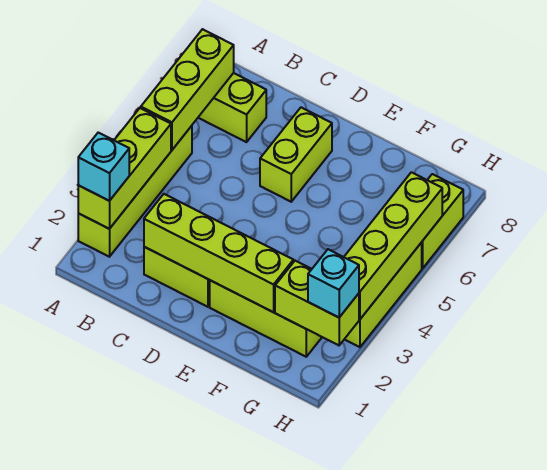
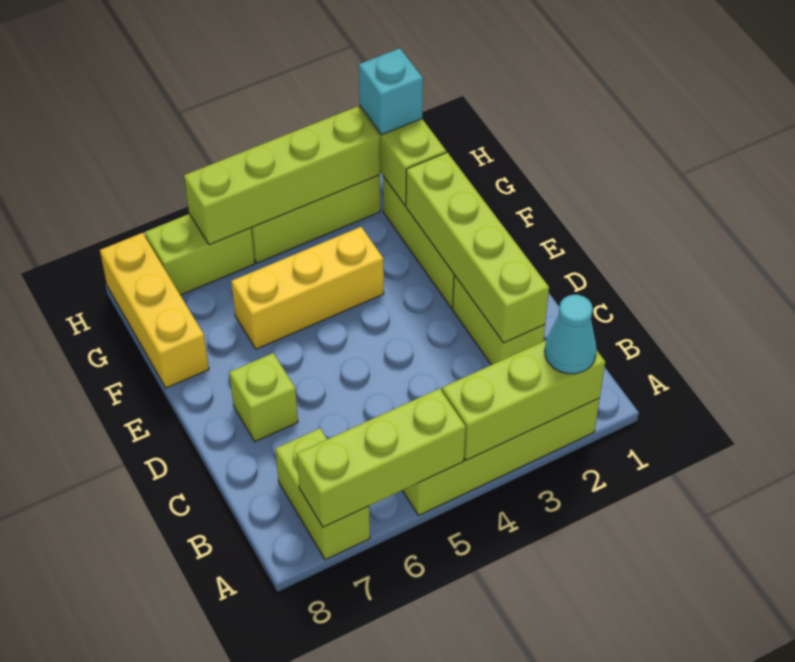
cyan brick A2 level 3 -> cyan cone A2 level 3
lime brick D6:D7 level 1 -> lime brick D7 level 1
none -> yellow brick F4:F6 level 1
none -> yellow brick F8:H8 level 1

